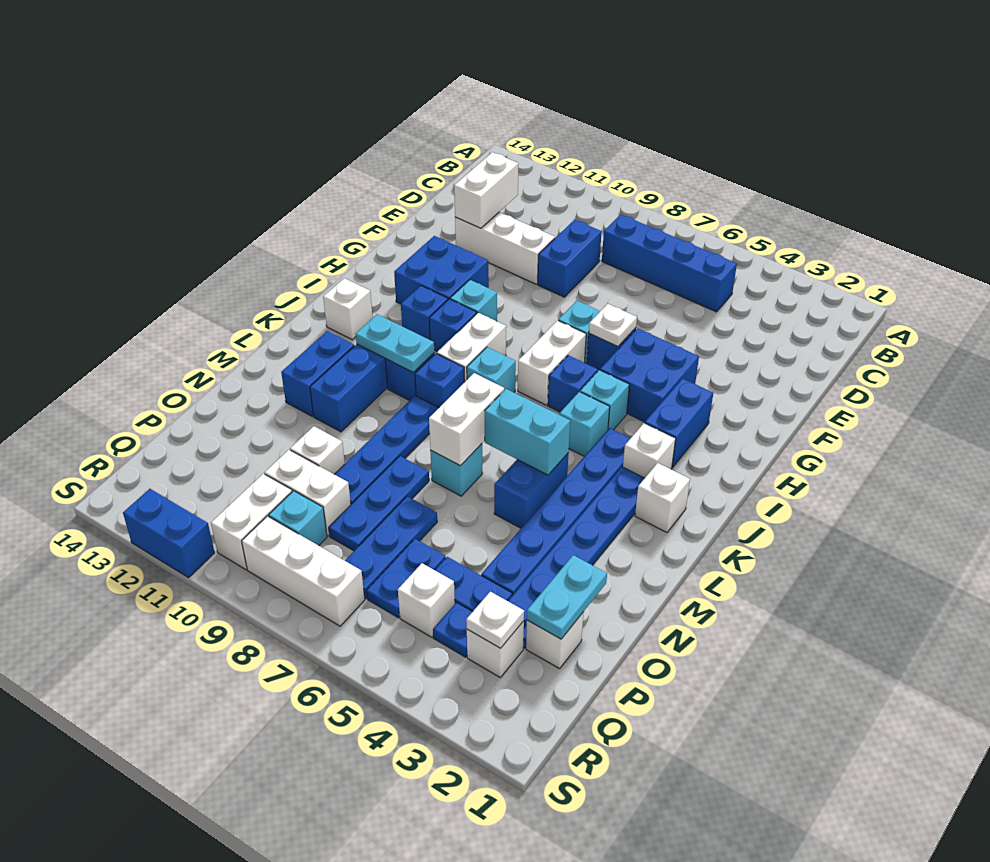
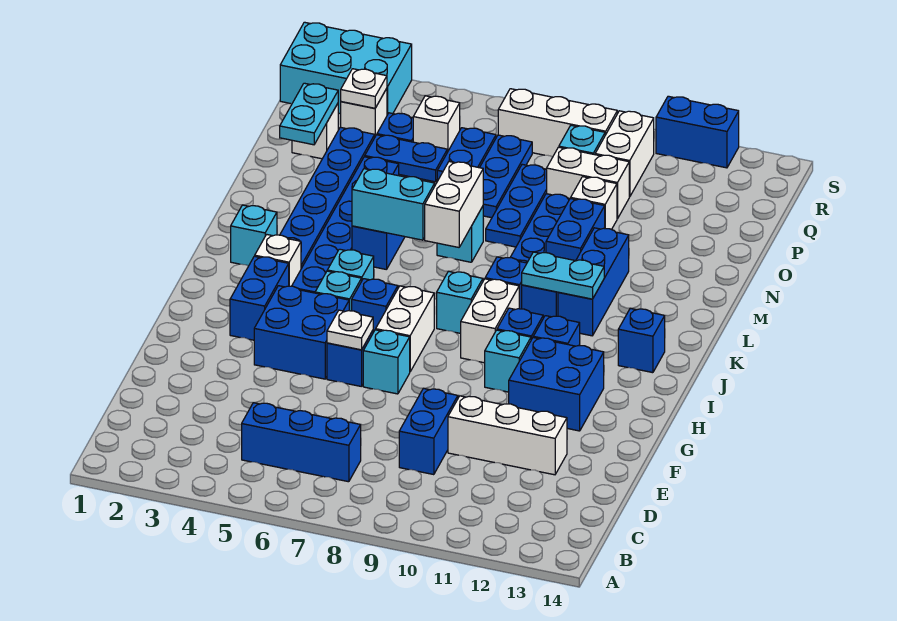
blue brick C5:C8 level 1 -> blue brick C5:C7 level 1
white brick D12:E12 level 2 -> none
white brick J13 level 1 -> blue brick J13 level 1
white brick K2 level 1 -> cyan brick K2 level 1
blue brick L12:M12 level 1 -> blue brick M10:N10 level 1
none -> cyan brick R1:S3 level 1

